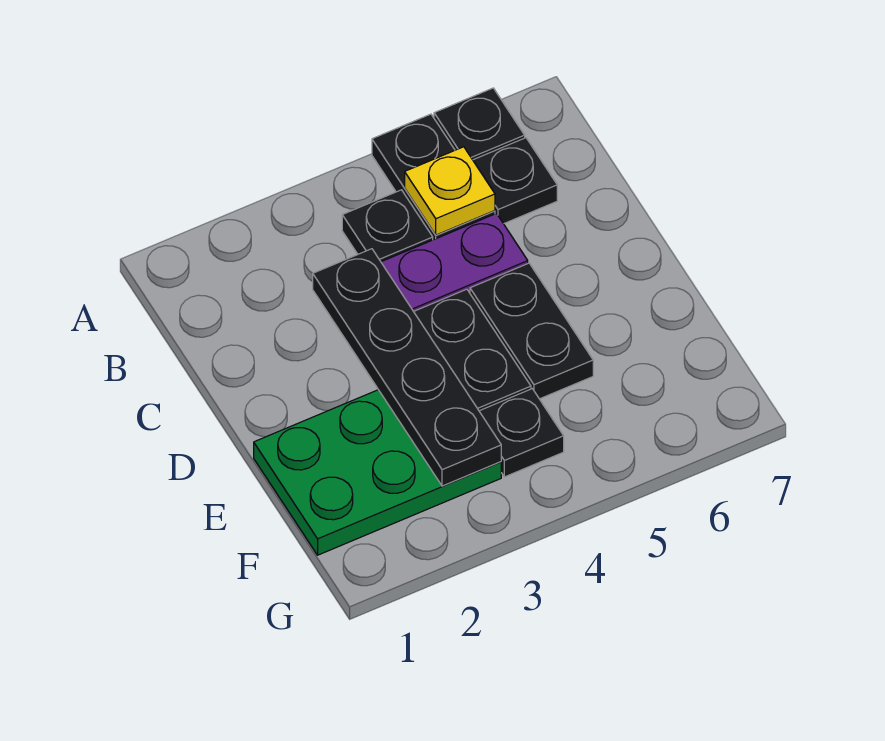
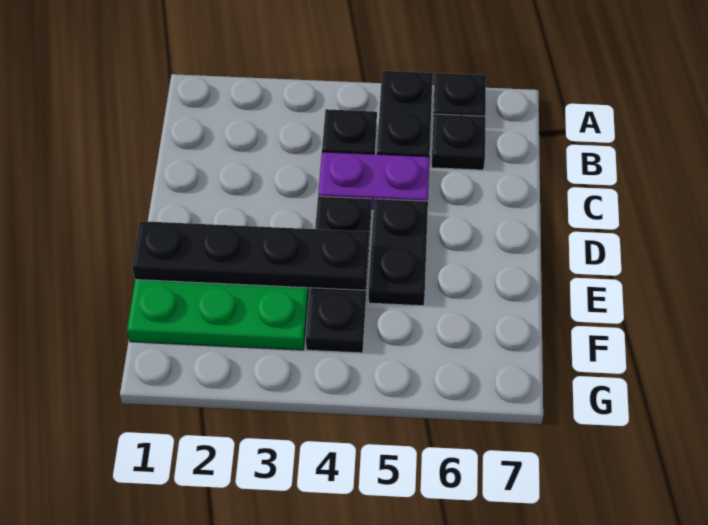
yellow plate B5 level 2 -> none
black plate C3:F3 level 2 -> black plate E1:E4 level 2

